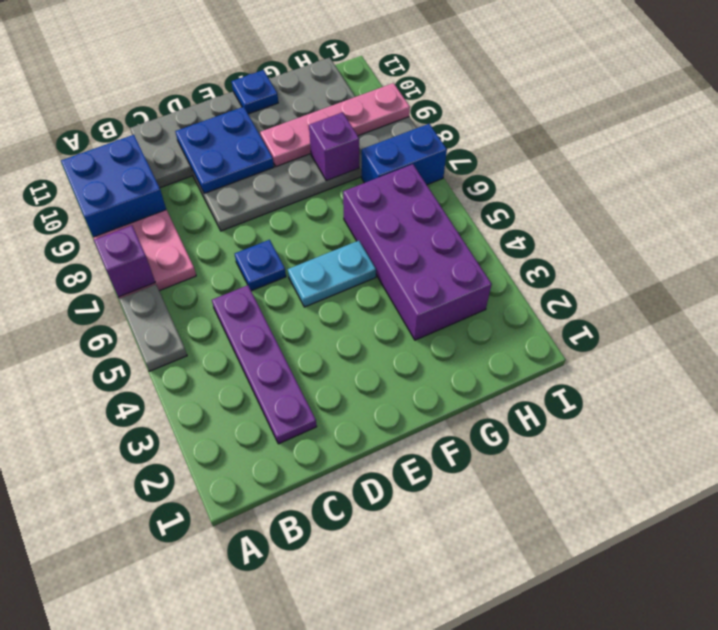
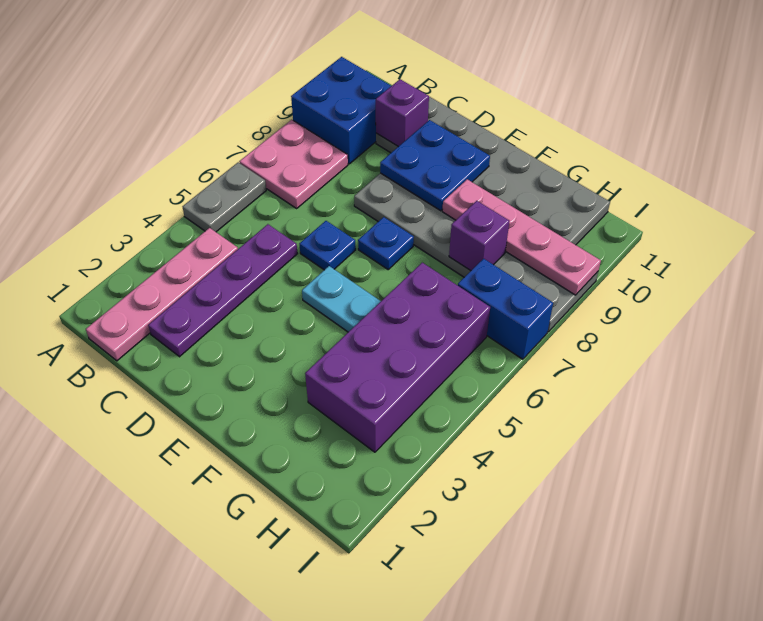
purple brick A7 level 2 -> purple brick C10 level 2
none -> pink plate B1:B4 level 1
blue plate F11 level 2 -> blue plate E7 level 1

